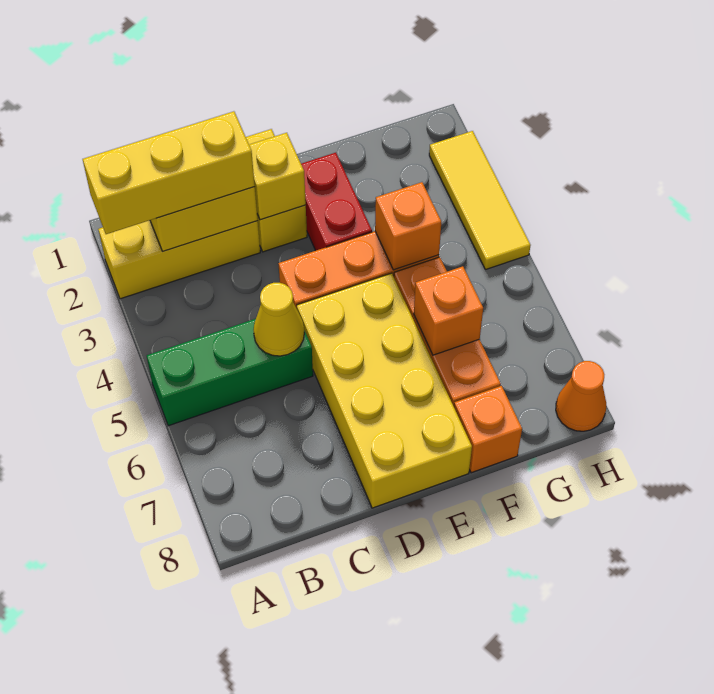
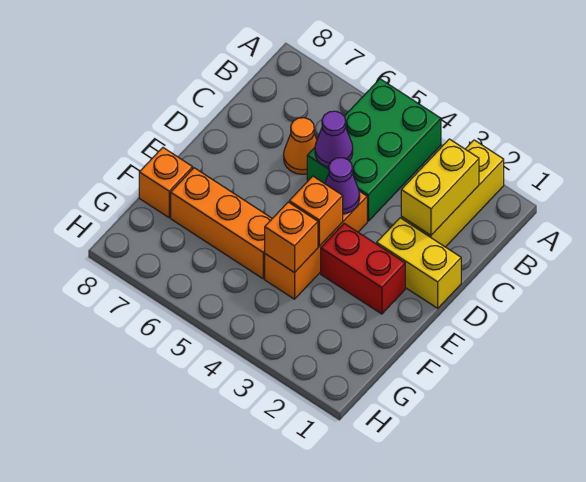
yellow brick A2:C2 level 3 -> none
green brick A5:C5 level 1 -> green brick A4:C5 level 1
yellow cone C5 level 2 -> purple cone C5 level 2
yellow brick D2 level 2 -> none
none -> purple cone D4 level 2
yellow brick D5:E8 level 1 -> none
orange brick F6 level 2 -> orange brick E4 level 2
yellow tile H2:H4 level 1 -> none
orange cone H8 level 1 -> orange cone C6 level 1

